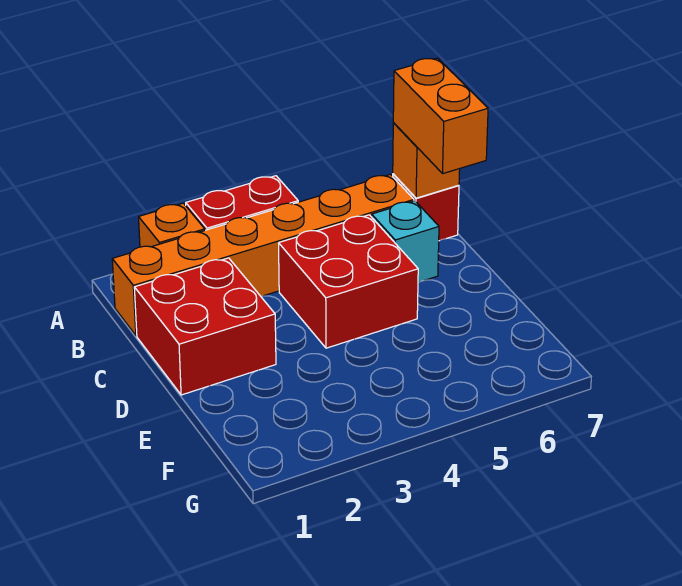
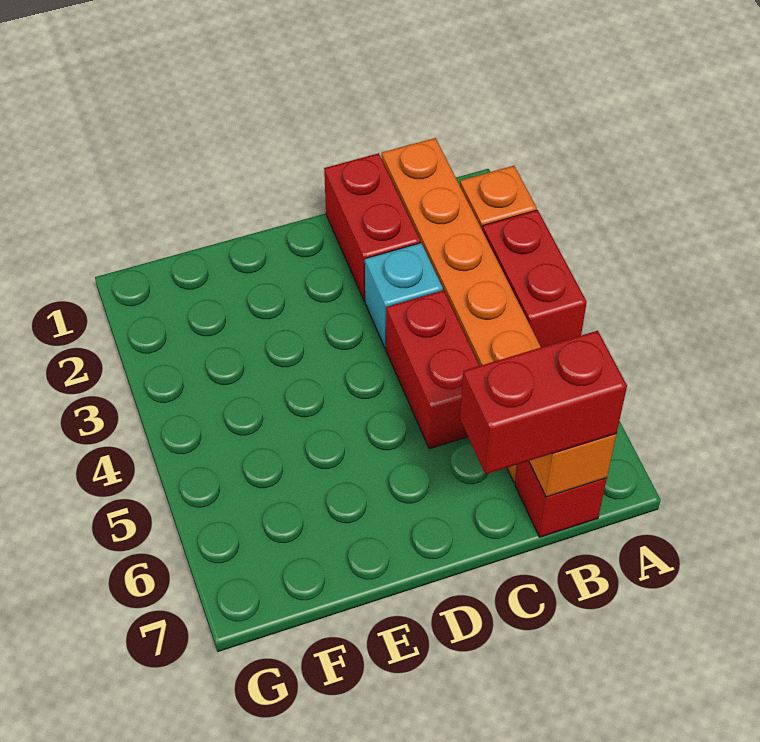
orange brick B7:C7 level 3 -> red brick B7:C7 level 3
red brick C1:D2 level 1 -> red brick C1:C2 level 1
red brick C4:D5 level 1 -> red brick C4:C5 level 1
cyan brick C6 level 1 -> cyan brick C3 level 1

